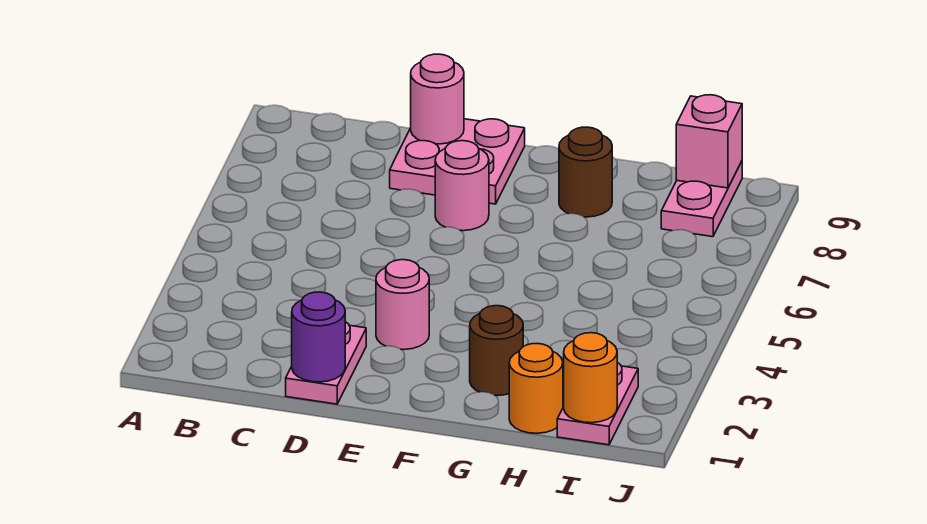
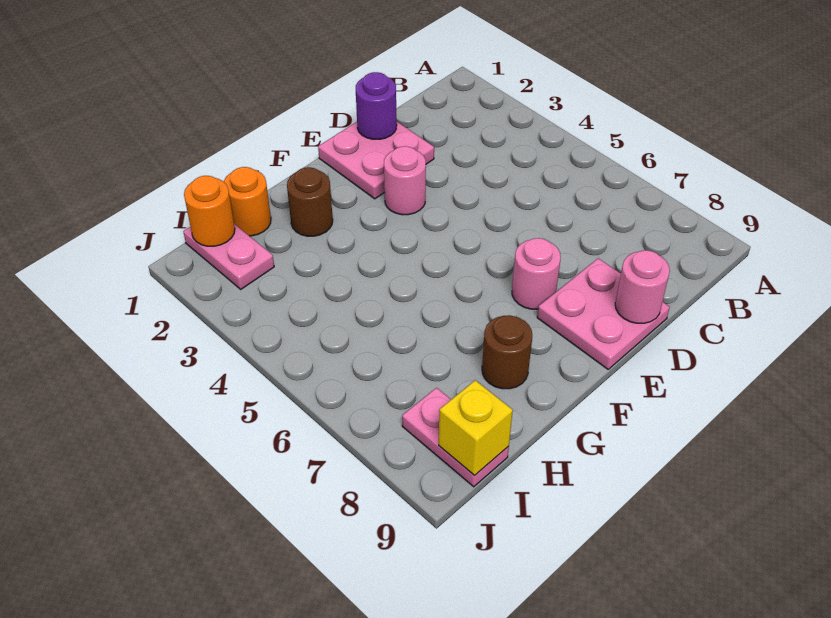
pink plate D1:D2 level 1 -> pink plate D1:E2 level 1
pink brick I9 level 2 -> yellow brick I9 level 2

